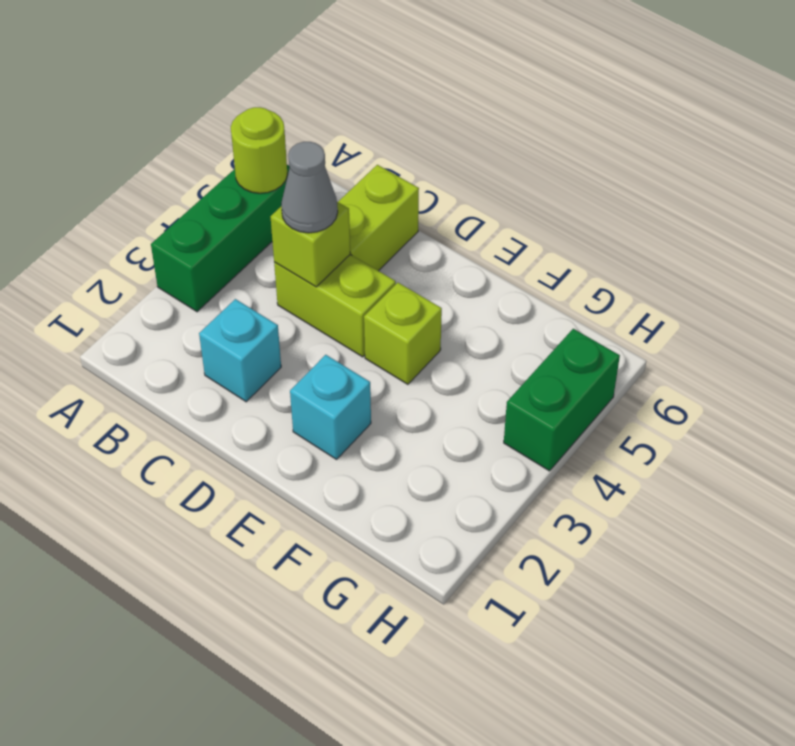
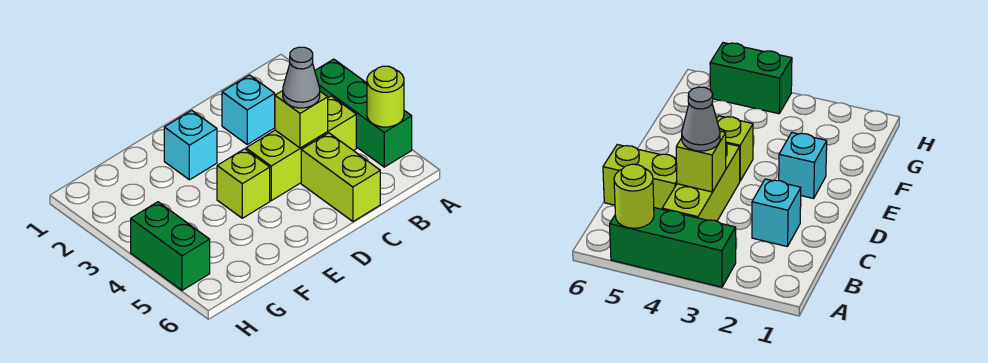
lime brick C4:D4 level 1 -> lime brick B4:D4 level 1

